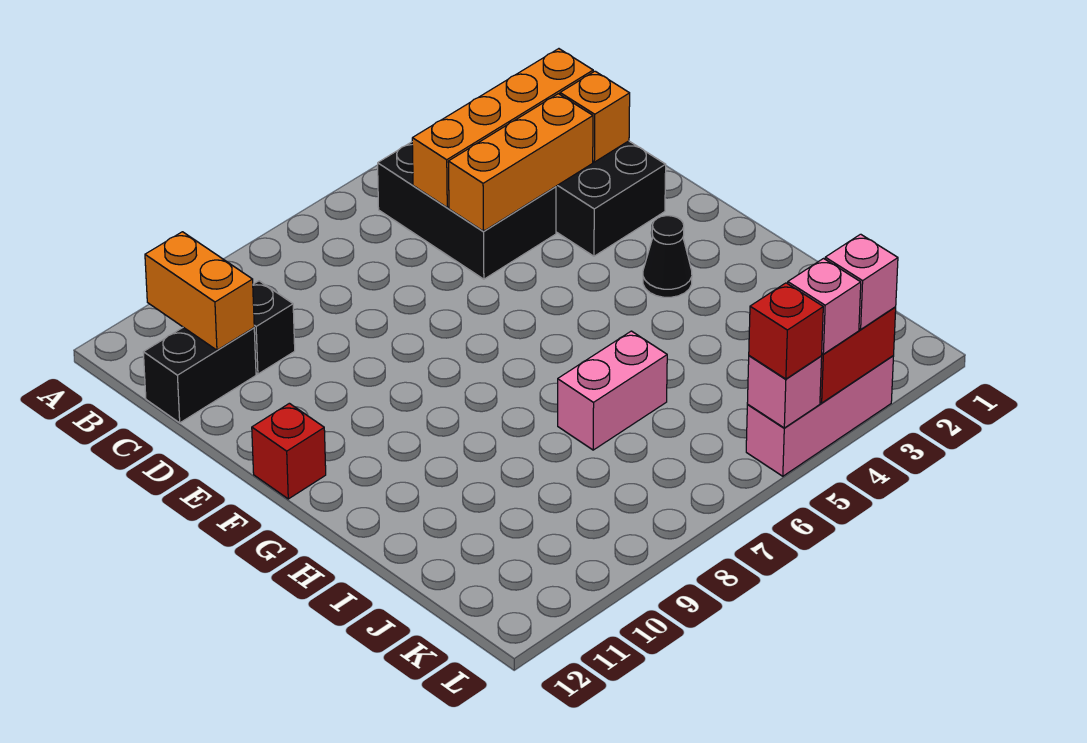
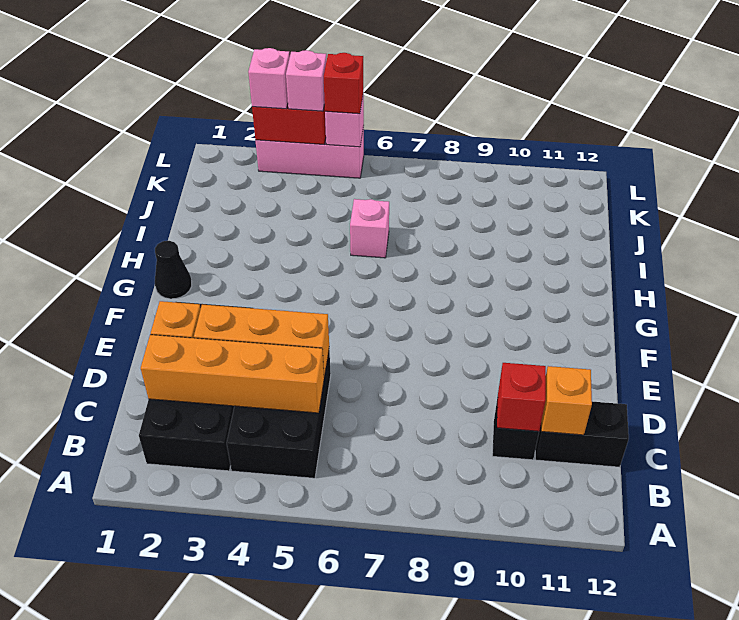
orange brick B11:C11 level 2 -> orange brick C11 level 2
red brick F12 level 1 -> red brick C10 level 2
black cone G3 level 1 -> black cone G1 level 1
pink brick I6:I7 level 1 -> pink brick I6 level 1

